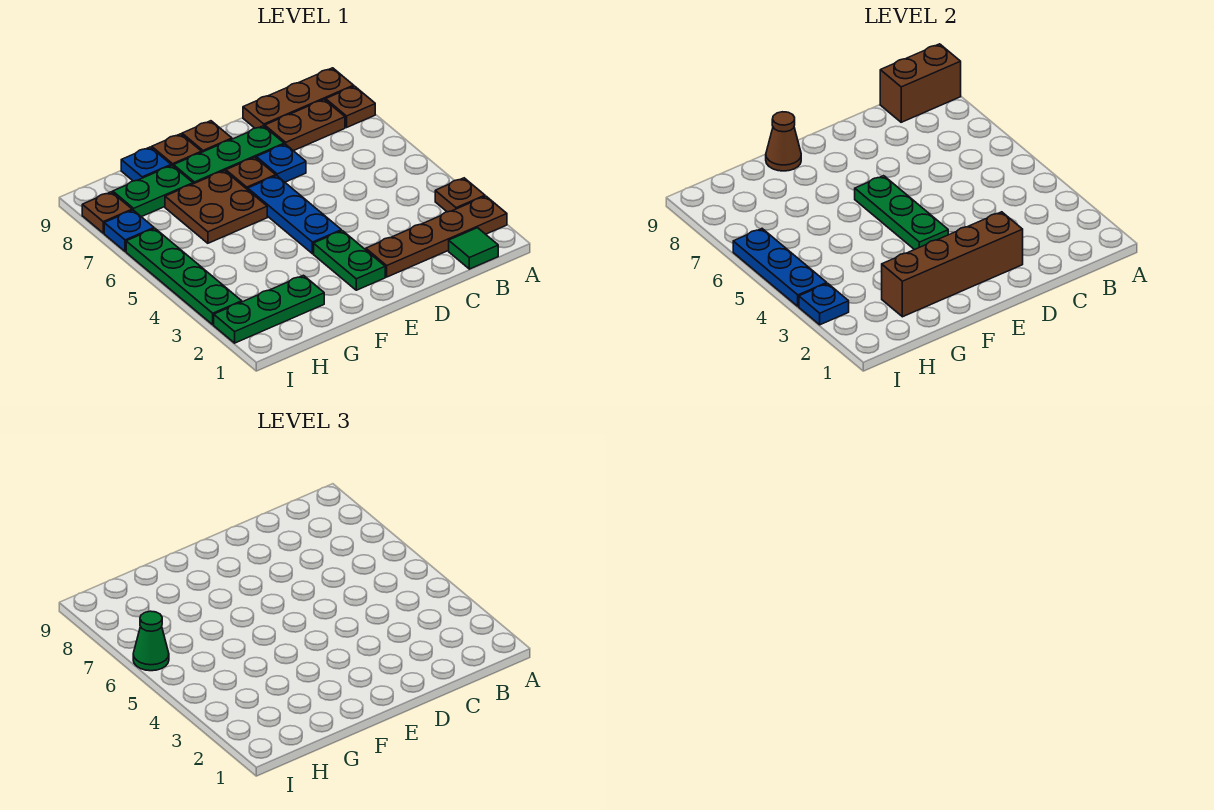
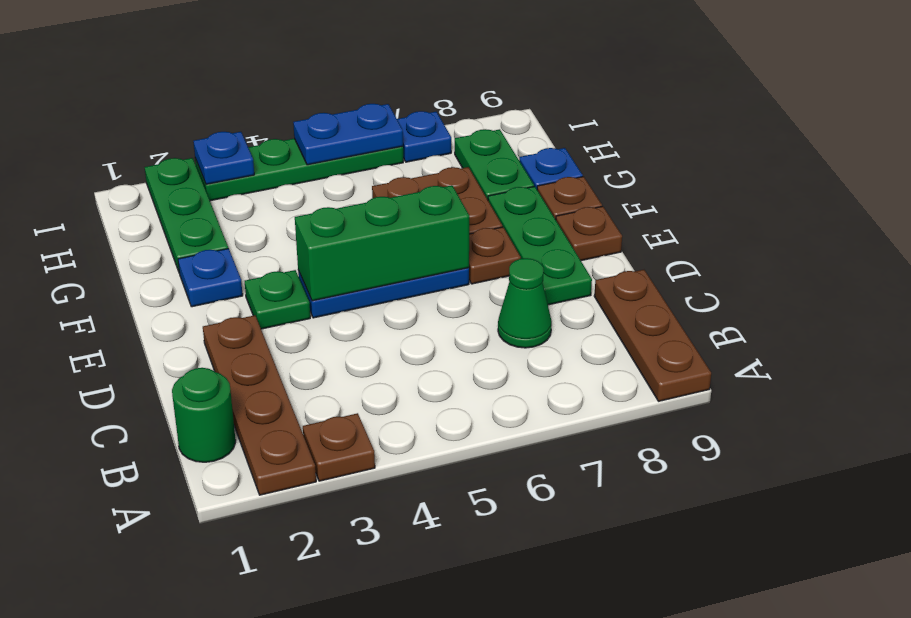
brown plate A8 level 1 -> none
brown brick A9:B9 level 2 -> none
green tile B1 level 1 -> green round brick B1 level 1
brown plate B8:C8 level 1 -> none
brown brick D2:G2 level 2 -> none
blue plate D7 level 1 -> blue plate F2 level 1
green plate E2:E3 level 1 -> green plate E3 level 1
green plate E4:E6 level 2 -> green brick E4:E6 level 2
brown cone F9 level 2 -> none
blue plate I4:I6 level 2 -> blue plate I5:I6 level 2
green cone I6 level 3 -> green cone C7 level 1
brown plate I8 level 1 -> none

